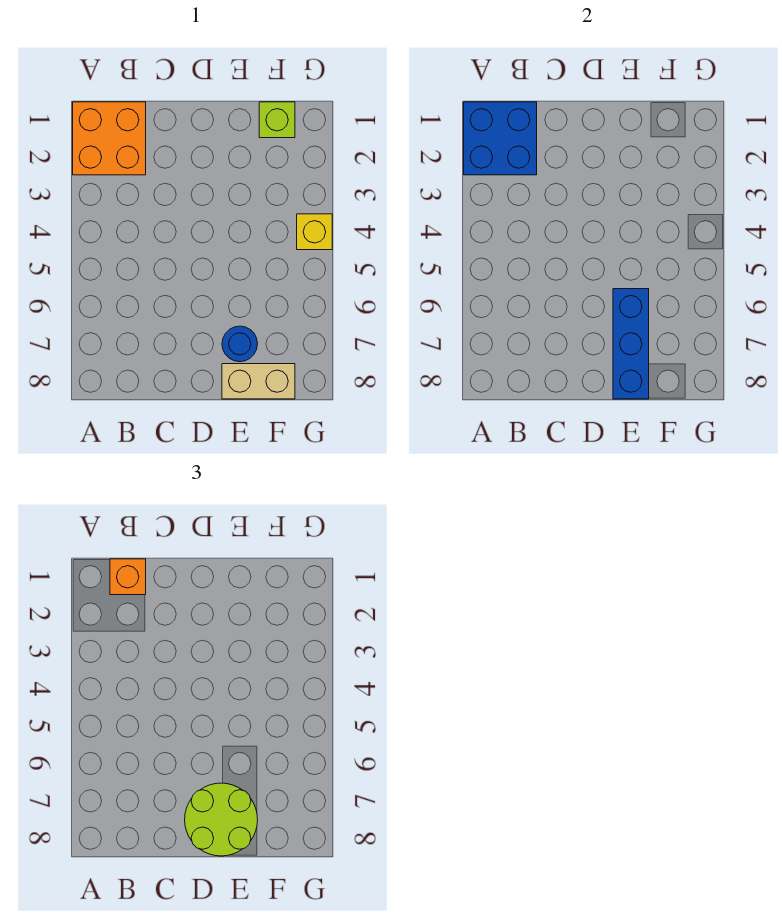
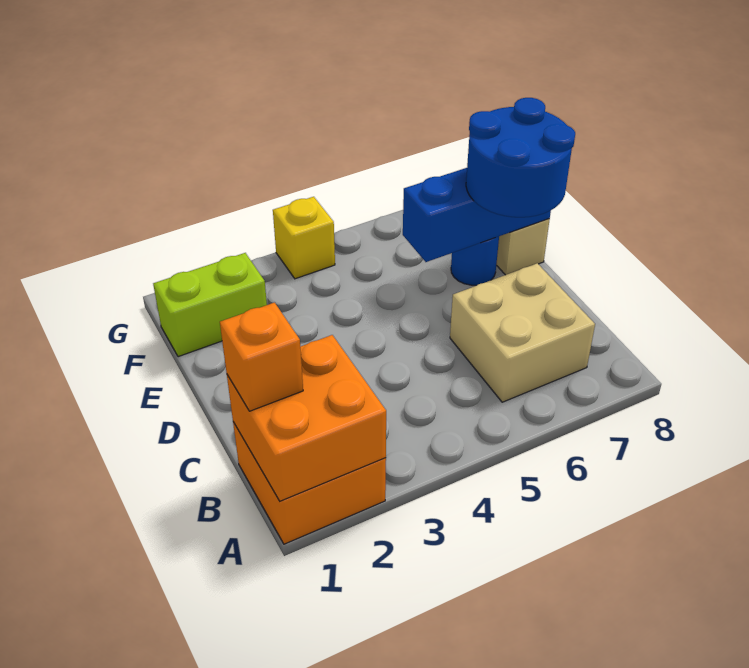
blue brick A1:B2 level 2 -> orange brick A1:B2 level 2
none -> tan brick B6:C7 level 1
lime round brick D7:E8 level 3 -> blue round brick D7:E8 level 3
lime brick F1 level 1 -> lime brick F1:F2 level 1

